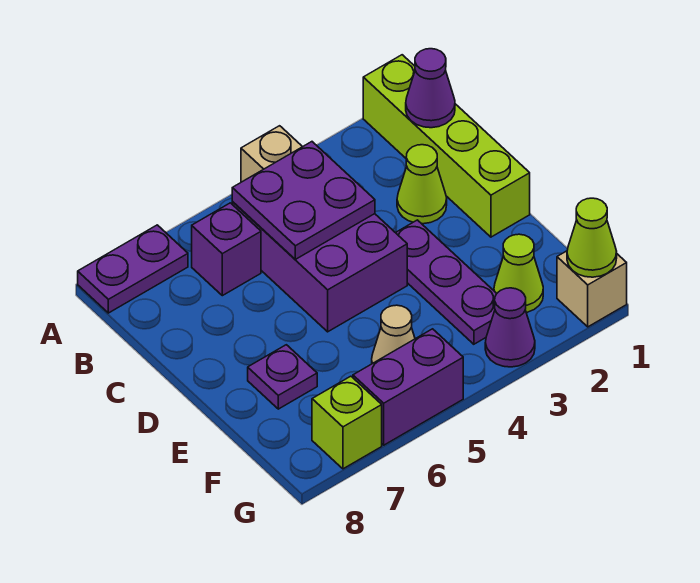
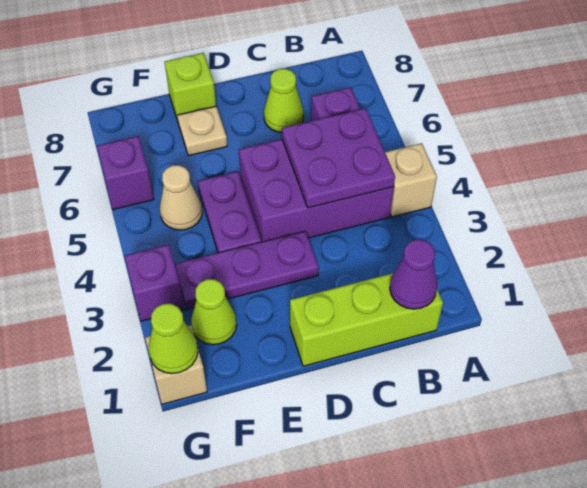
lime brick A1:D1 level 1 -> lime brick B1:D1 level 1
purple plate A7:A8 level 1 -> purple plate E4:E5 level 1
lime cone C2 level 1 -> lime cone C7 level 1
purple plate E7 level 1 -> tan plate E7 level 1
purple cone G3 level 1 -> purple brick G3 level 1
purple brick G5:G6 level 1 -> purple brick G6 level 1
lime brick G7 level 1 -> lime brick E8 level 1

